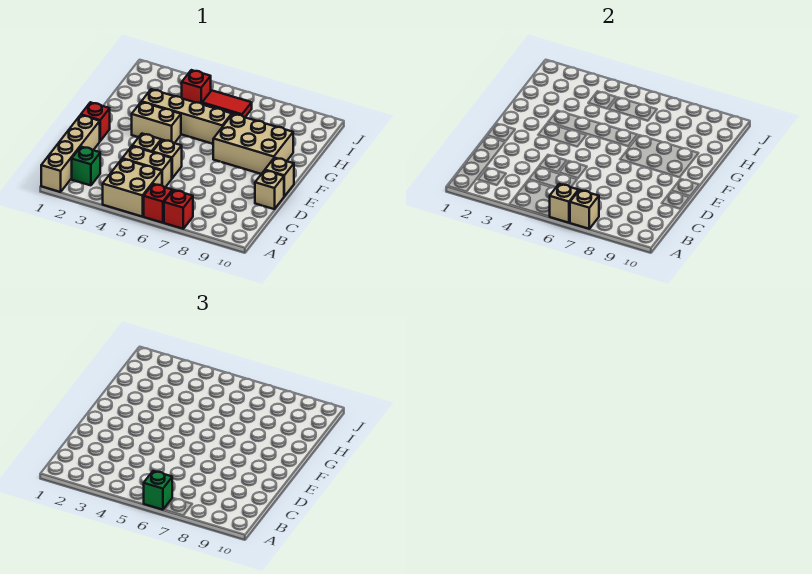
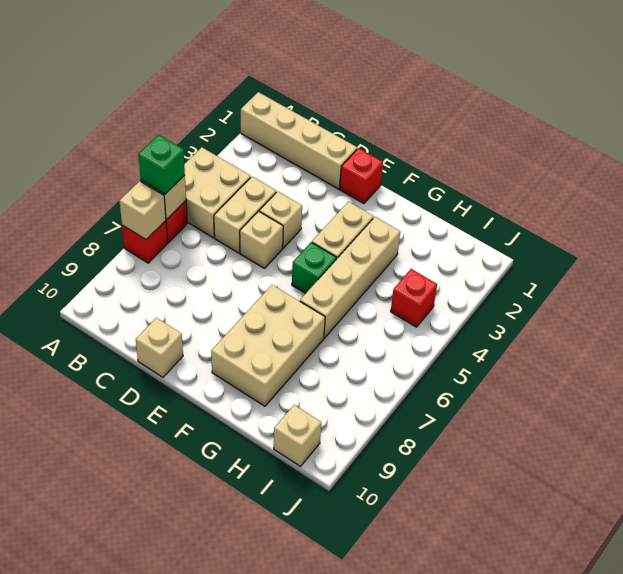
green brick B2 level 1 -> green brick F5 level 1
tan brick E10 level 1 -> tan brick I10 level 1
red tile I5:I6 level 1 -> none

